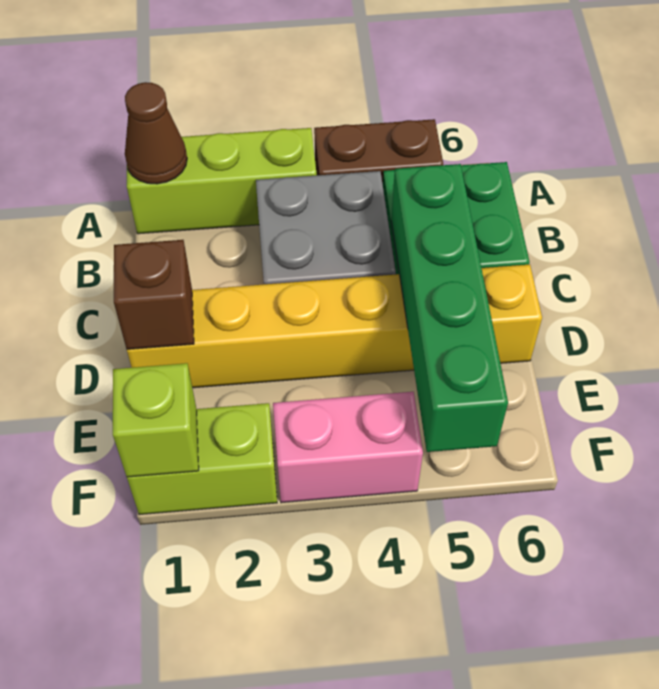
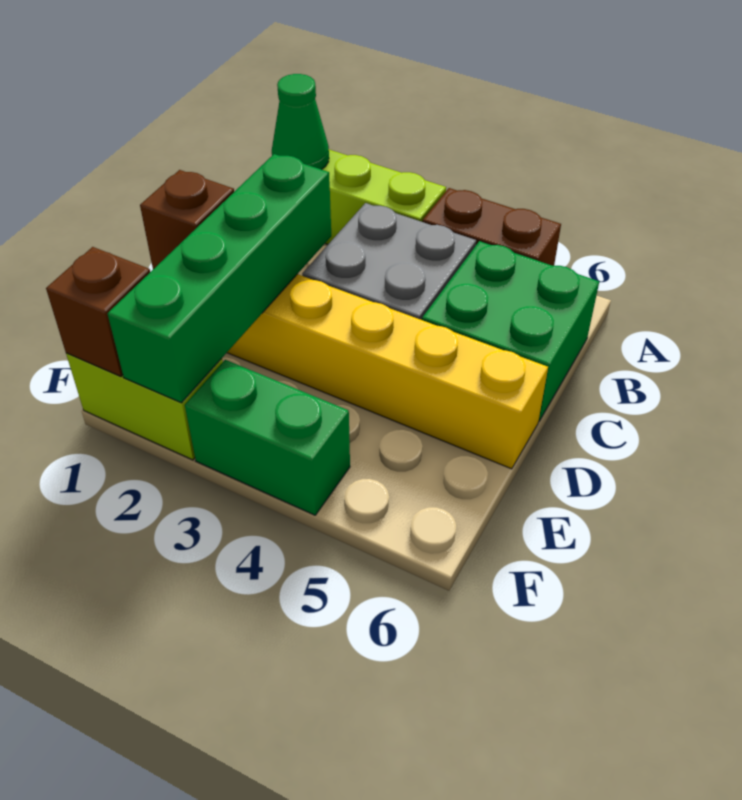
brown cone A1 level 2 -> green cone A1 level 2
green brick C5:F5 level 2 -> green brick C2:F2 level 2
lime brick F1 level 2 -> brown brick F1 level 2
pink brick F3:F4 level 1 -> green brick F3:F4 level 1

